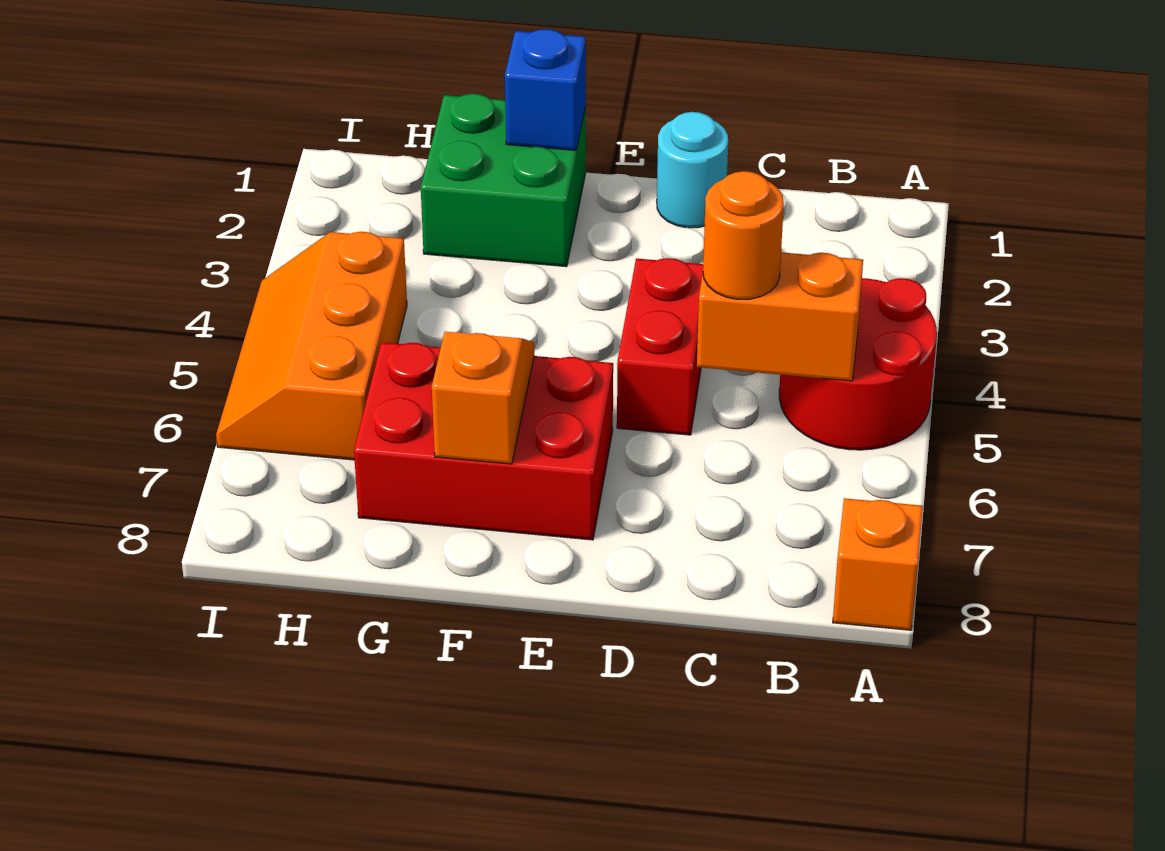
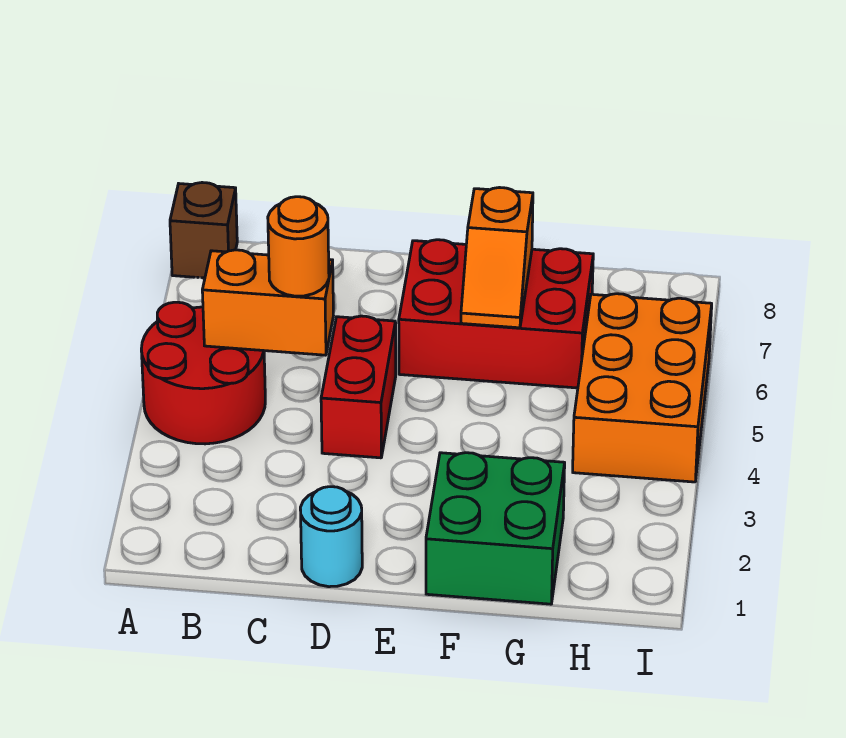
orange brick A8 level 1 -> brown brick A8 level 1
blue brick F1 level 2 -> none
orange slope H4:I6 level 1 top H -> orange brick H4:I6 level 1

